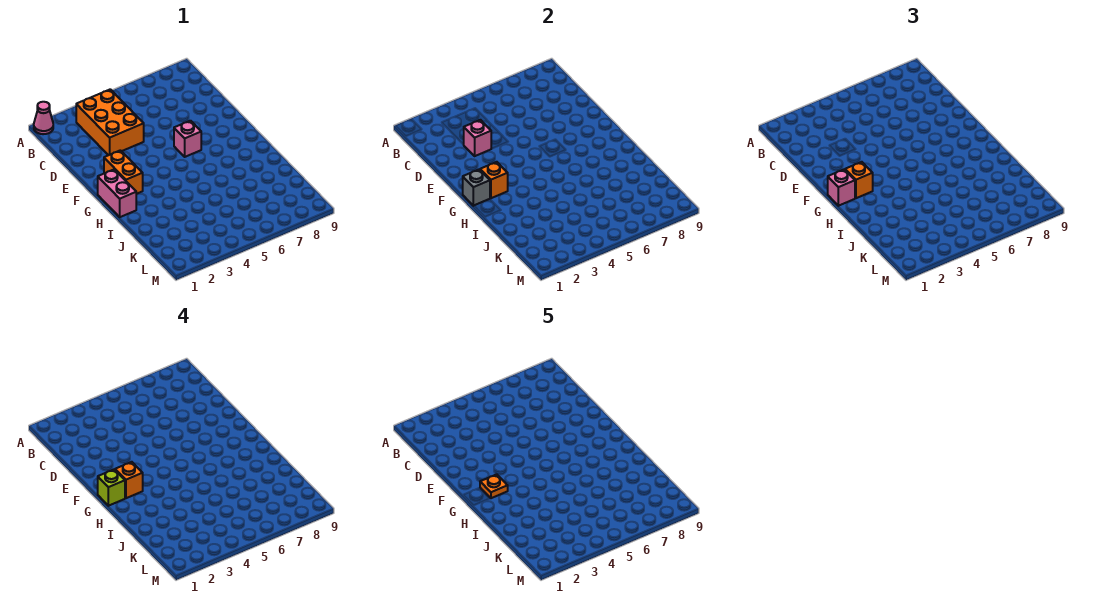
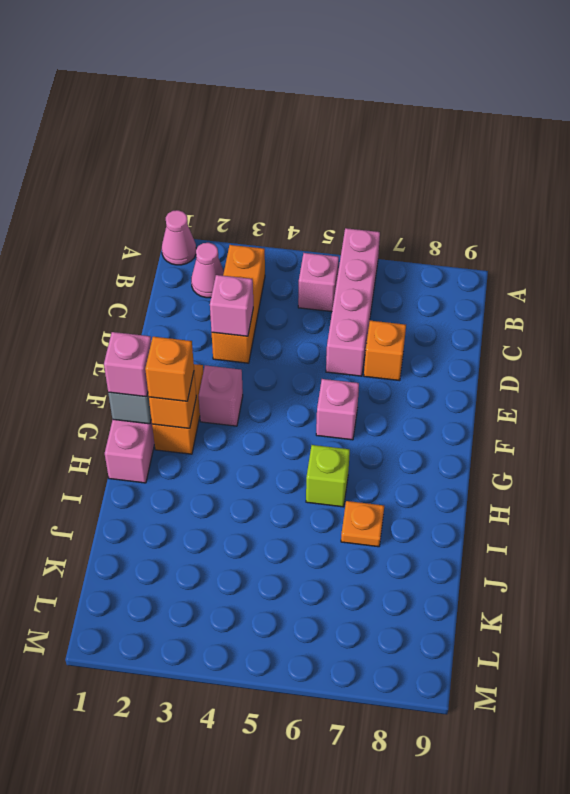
none -> pink brick A6:D6 level 1
none -> pink cone B2 level 1
orange brick B3:D4 level 1 -> orange brick B3:D3 level 1
none -> pink brick B5 level 1
none -> pink brick F3 level 1
lime brick G1 level 4 -> lime brick H6 level 1
orange brick G2 level 4 -> orange brick D7 level 1
orange plate G2 level 5 -> orange plate I7 level 1

